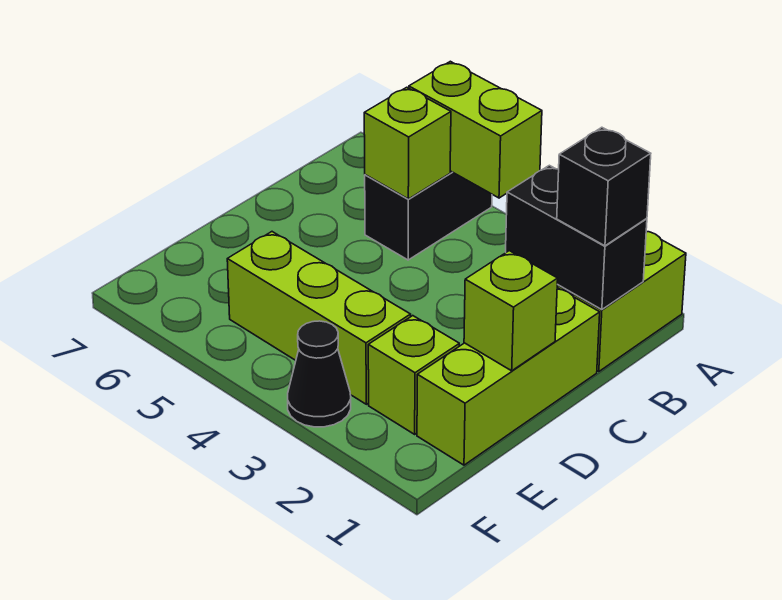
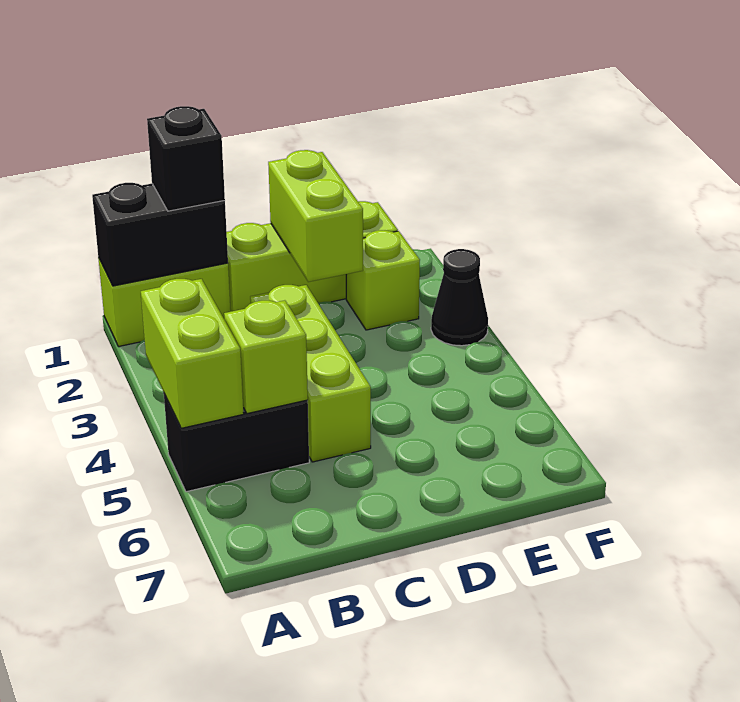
black brick B1:B2 level 2 -> black brick A1:B1 level 2
lime brick D1 level 2 -> lime brick D1:D2 level 2
lime brick E3:E5 level 1 -> lime brick C3:C5 level 1

